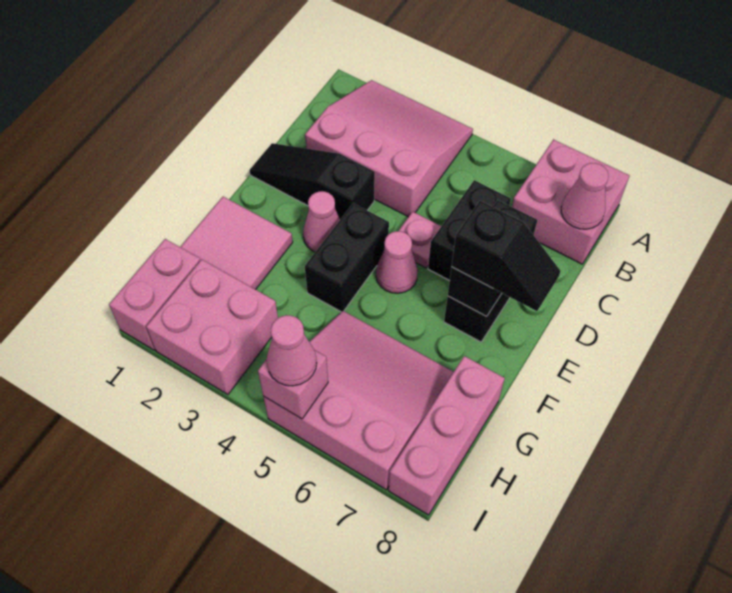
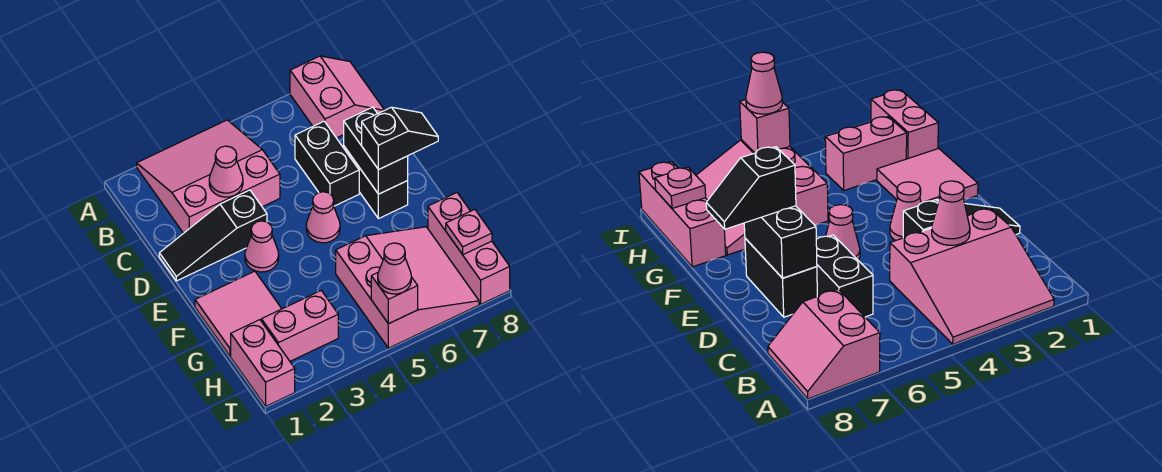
pink brick A7:B8 level 1 -> pink slope A7:B8 level 1 top 7
pink cone B8 level 2 -> pink cone C3 level 2
pink plate D5 level 1 -> pink plate H8 level 2
black brick E4:F4 level 1 -> none
pink slope G5:I7 level 1 top I -> pink slope G5:I7 level 1 top 5
pink brick H2:I3 level 1 -> pink brick H2:H3 level 1

